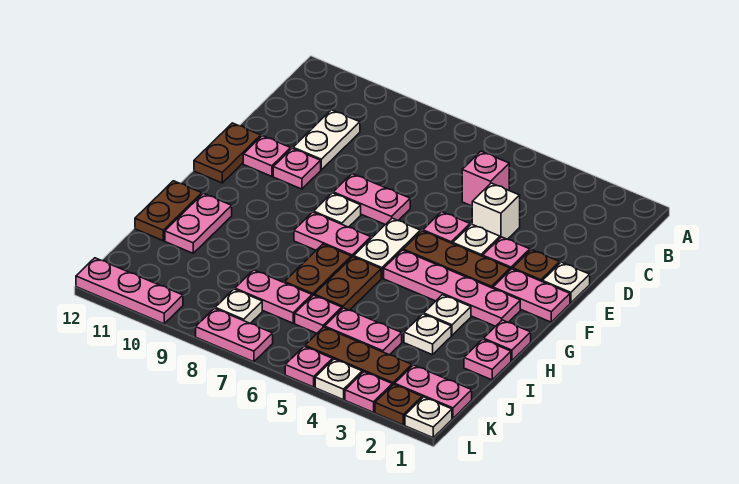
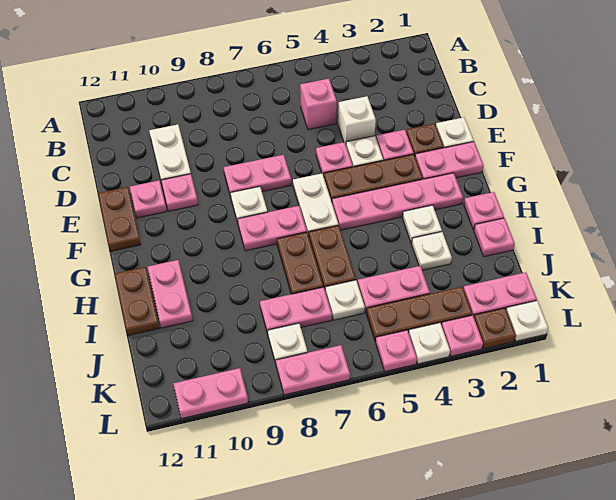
pink plate J6 level 1 -> white plate J6 level 1
pink plate L10:L12 level 1 -> pink plate L10:L11 level 1

